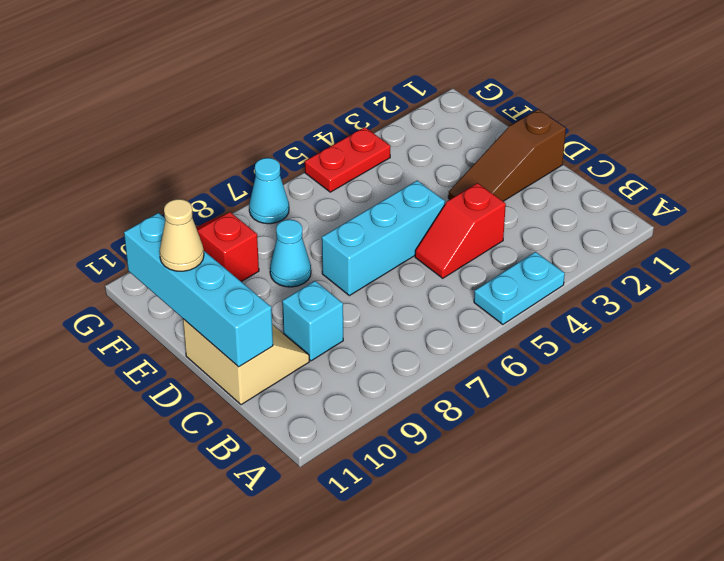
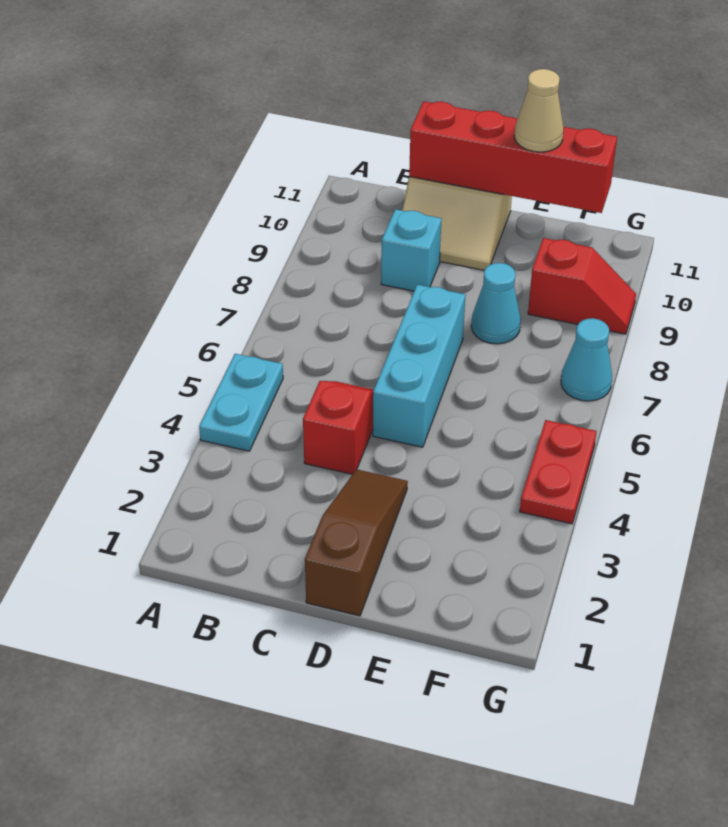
cyan brick C11:F11 level 2 -> red brick C11:F11 level 2

